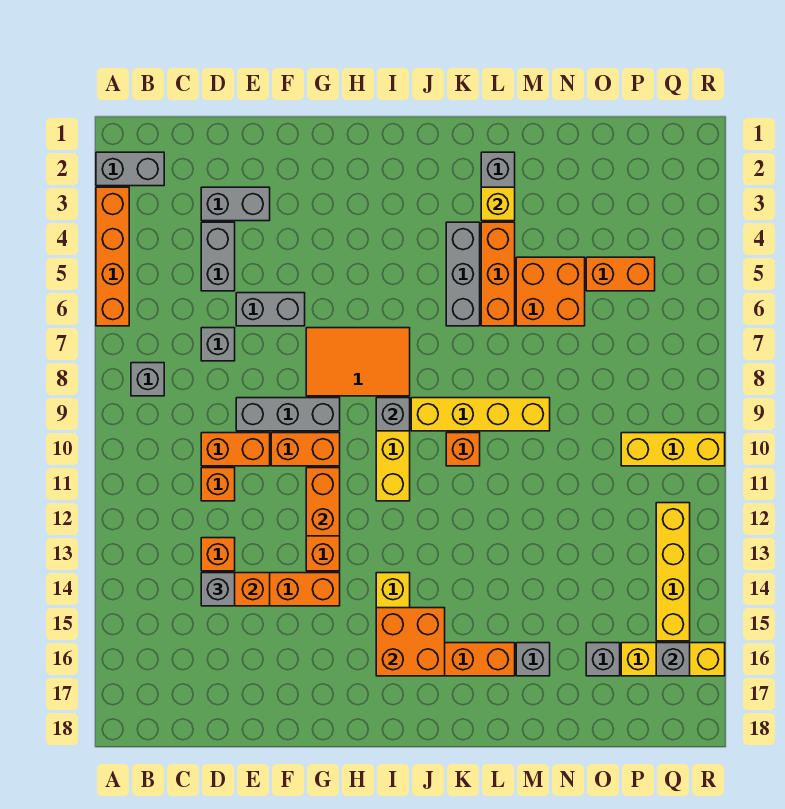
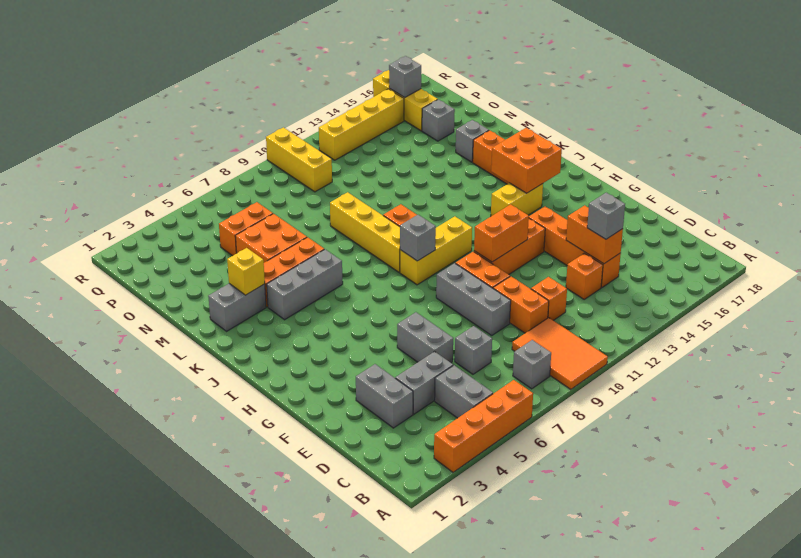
grey brick A2:B2 level 1 -> grey brick B5:C5 level 1
orange tile G7:I8 level 1 -> orange tile A9:C10 level 1
orange brick O5:P5 level 1 -> orange brick O5:O6 level 1

